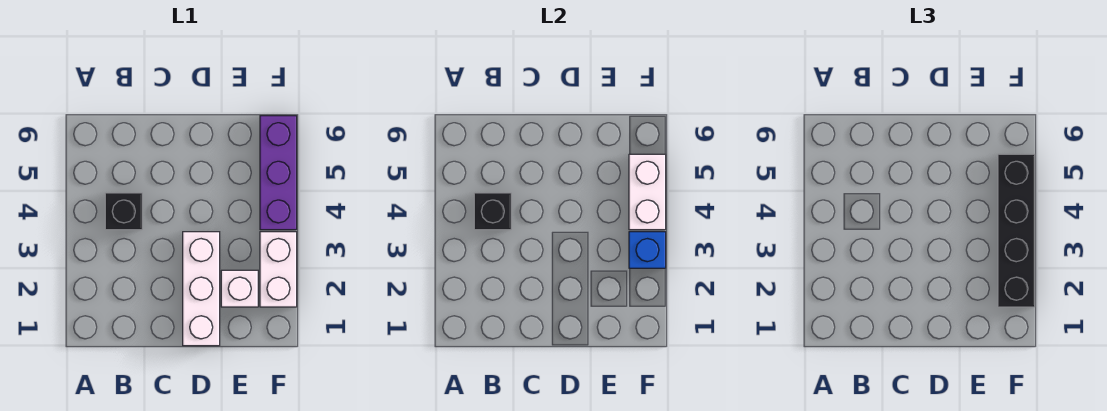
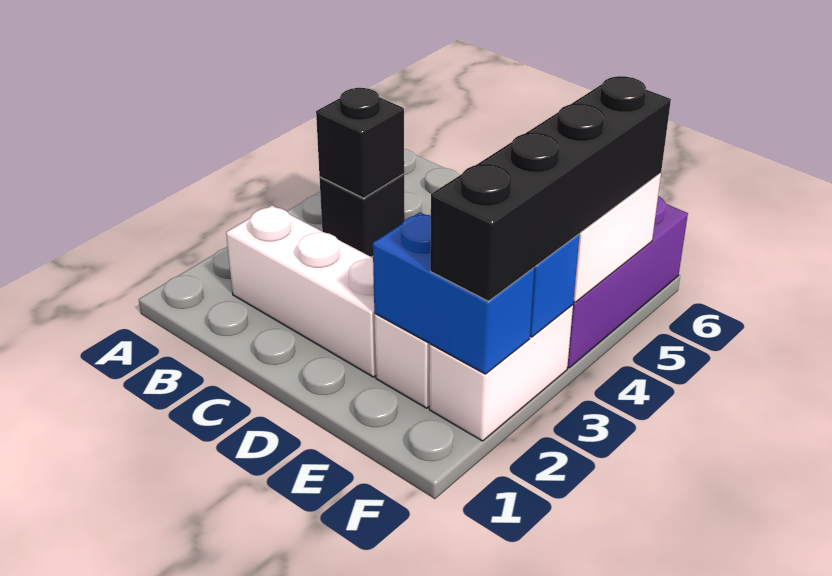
white brick D1:D3 level 1 -> white brick B2:D2 level 1
none -> blue brick E2:F2 level 2

